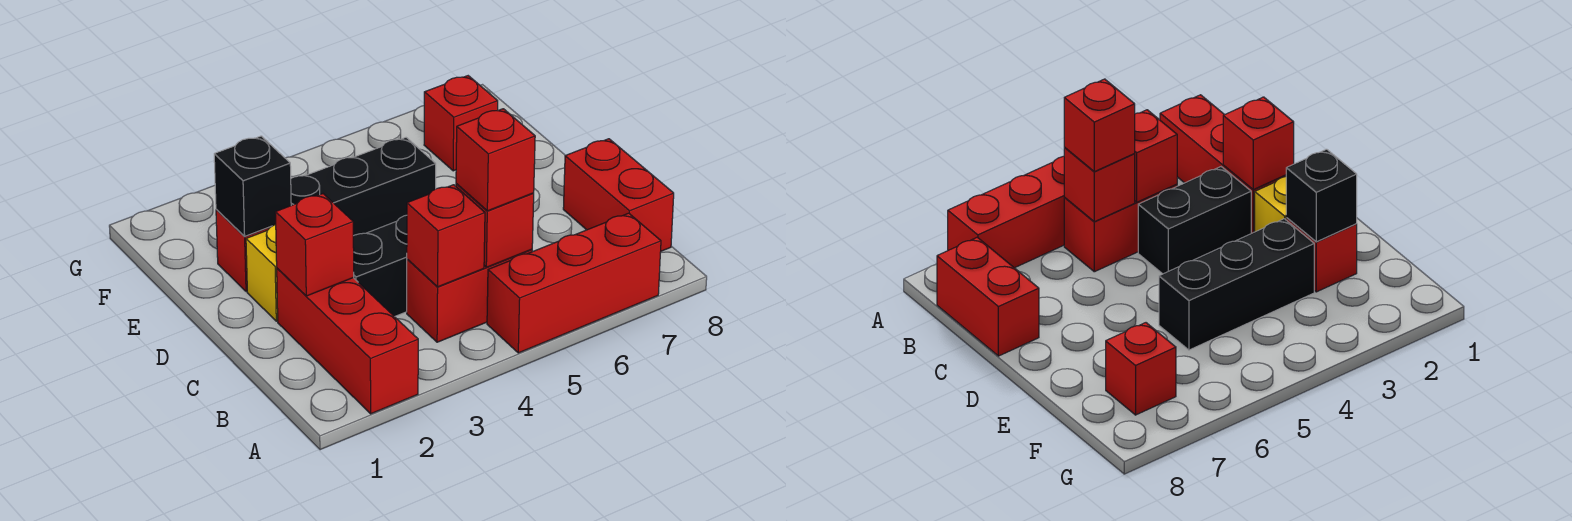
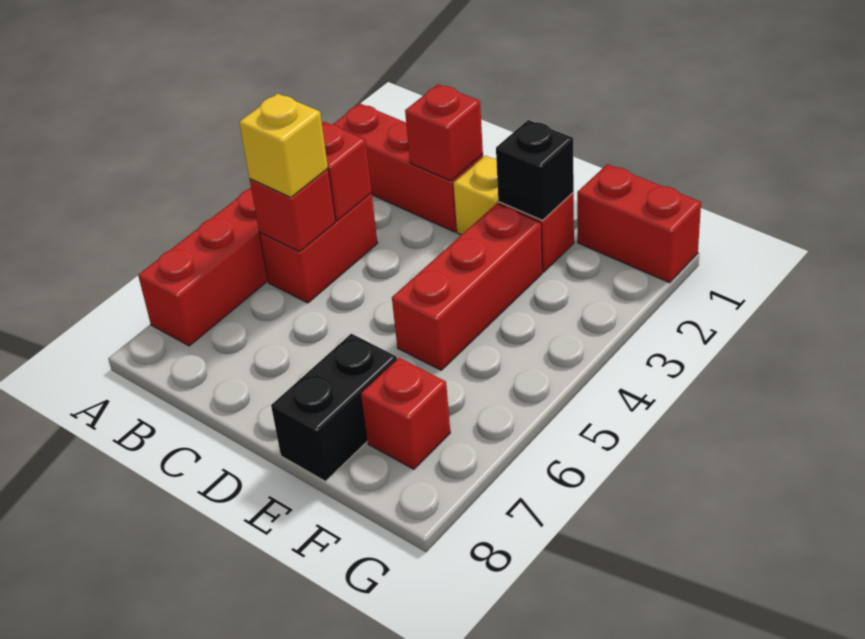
red brick B5 level 3 -> yellow brick B5 level 3
red brick B8:C8 level 1 -> red brick F1:G1 level 1
black brick C3:C4 level 1 -> black brick E7:E8 level 1
black brick E3:E5 level 1 -> red brick E3:E5 level 1

